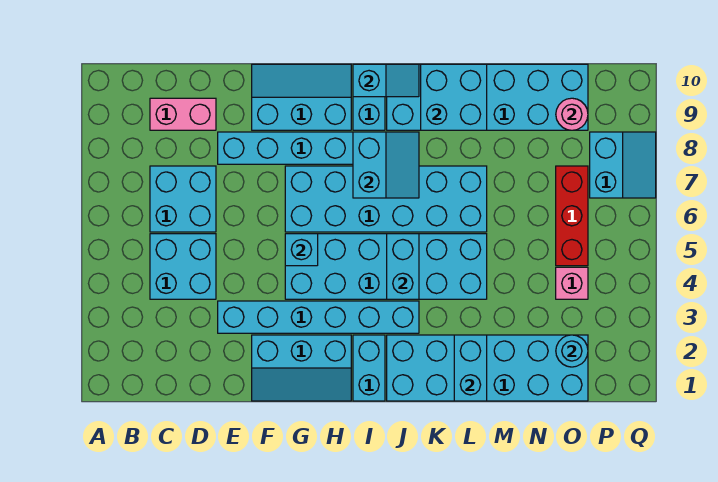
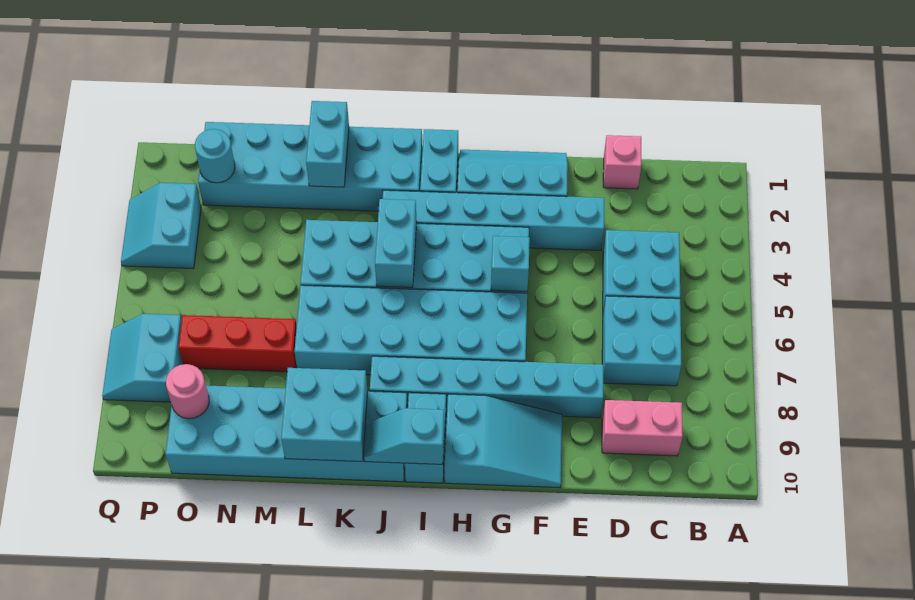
cyan slope F9:H10 level 1 top 9 -> cyan slope F9:H10 level 1 top H
cyan slope I7:J8 level 2 top I -> cyan slope P3:Q4 level 1 top P
pink brick O4 level 1 -> pink brick D1 level 1
red brick O5:O7 level 1 -> red brick M7:O7 level 1

